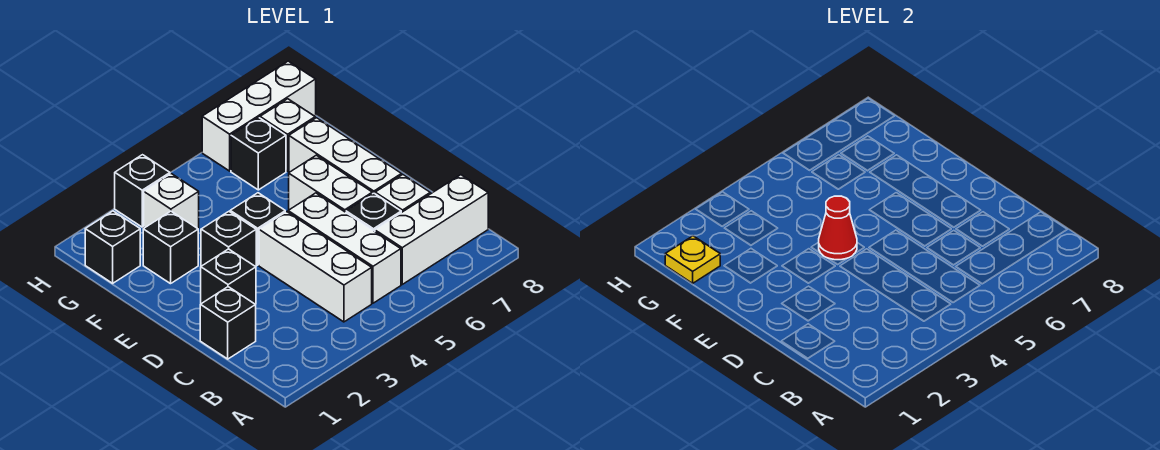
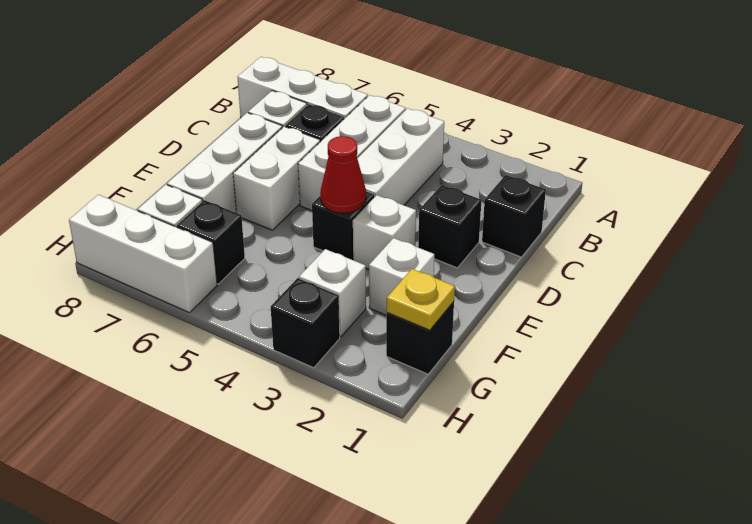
black brick E3 level 1 -> white brick E3 level 1
black brick F2 level 1 -> white brick F2 level 1

